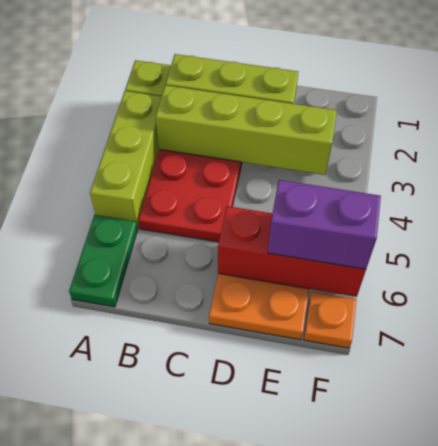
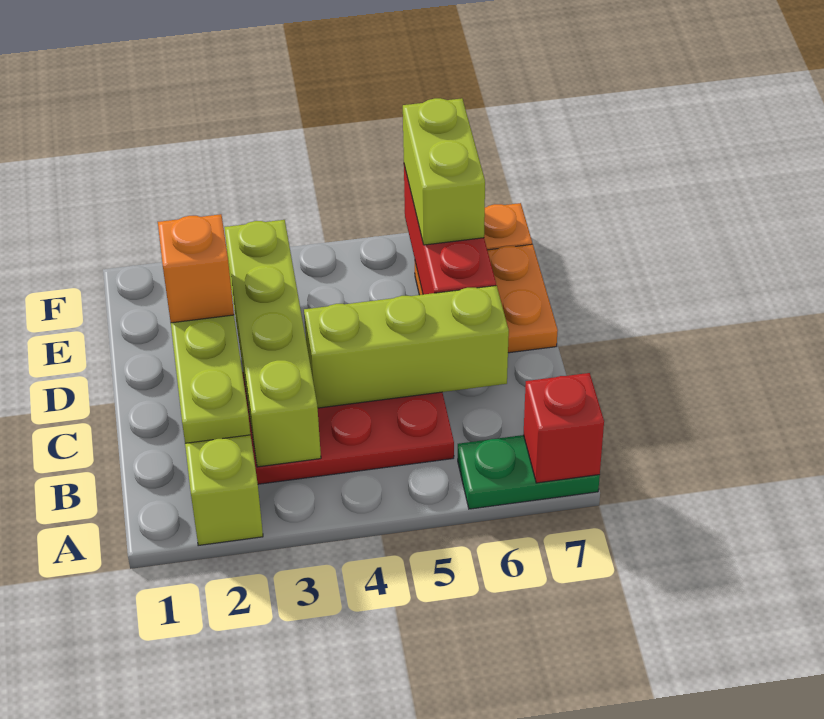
lime brick A3:A5 level 1 -> lime brick C4:C6 level 2
none -> red brick A7 level 2
none -> orange brick D2 level 3
purple brick E6:F6 level 3 -> lime brick E6:F6 level 3

